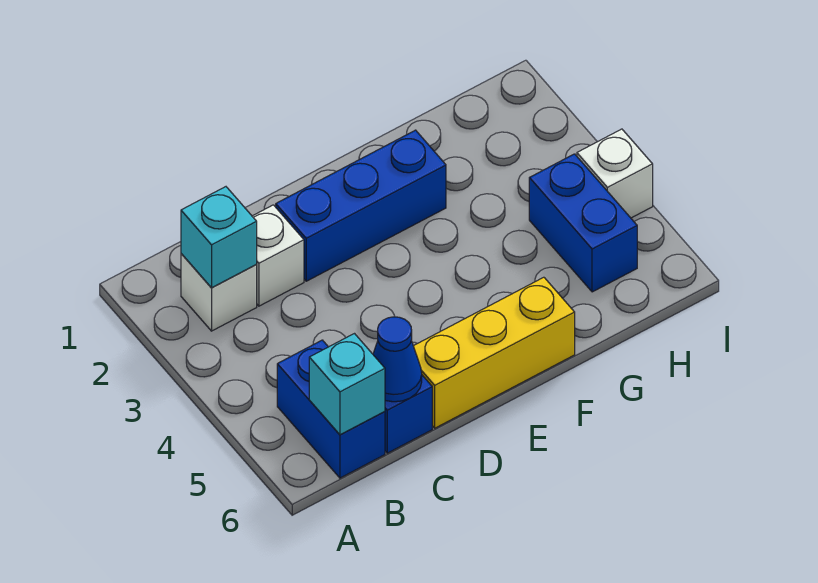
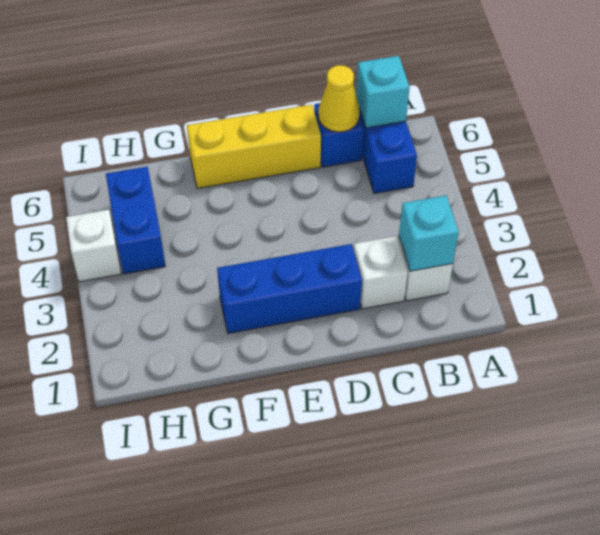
blue cone C6 level 2 -> yellow cone C6 level 2

